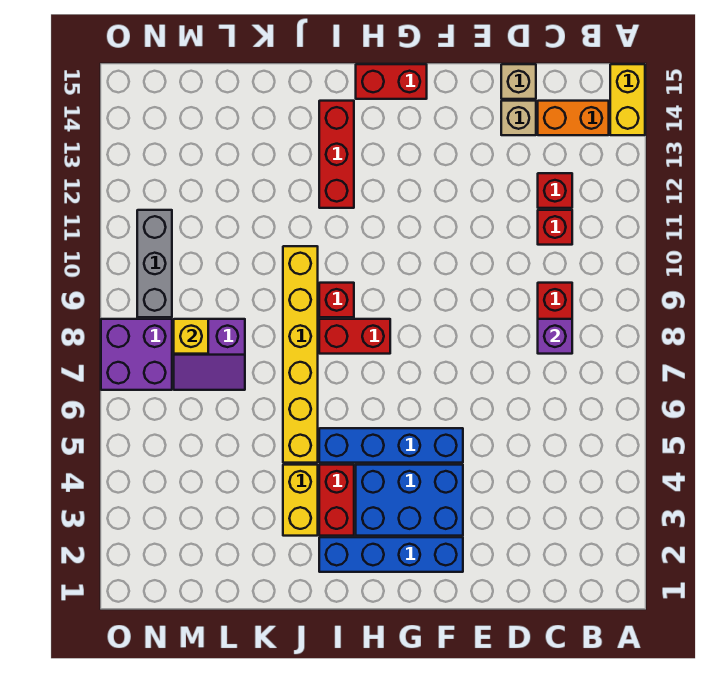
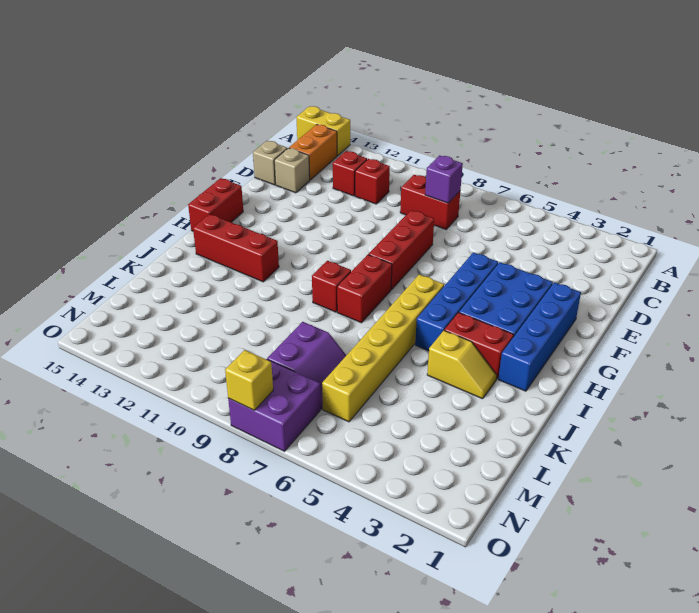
none -> red brick E8:G8 level 1
yellow brick J3:J4 level 1 -> yellow slope J3:J4 level 1 top 4
yellow brick J5:J10 level 1 -> yellow brick H6:M6 level 1
yellow brick M8 level 2 -> yellow brick O8 level 2
grey brick N9:N11 level 1 -> none

